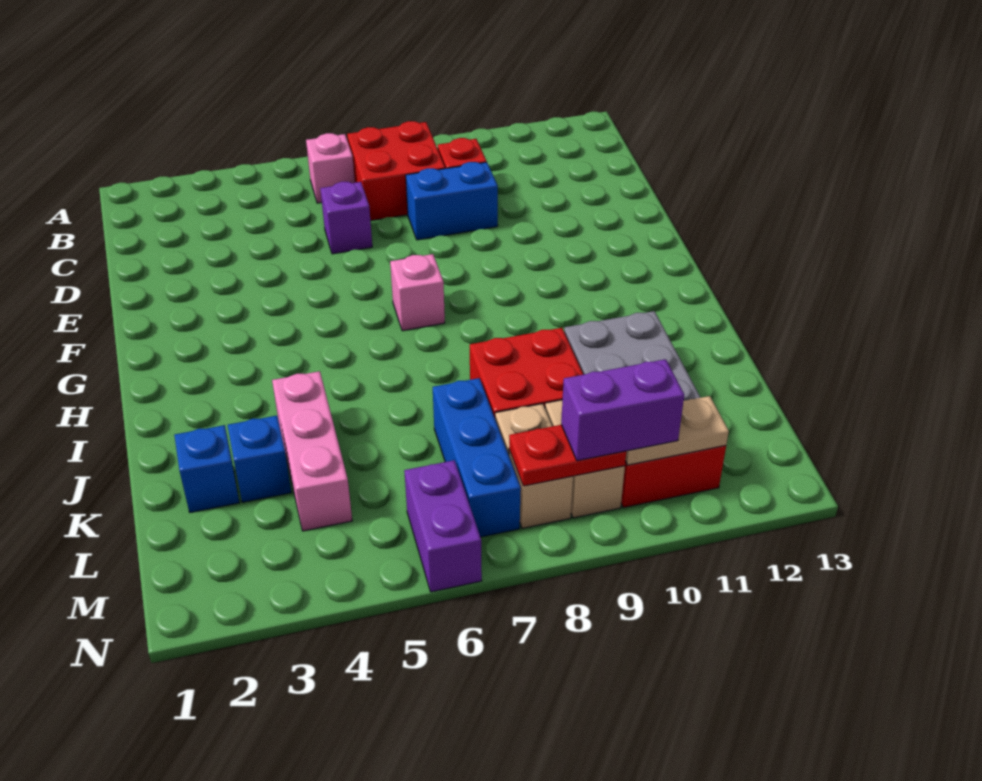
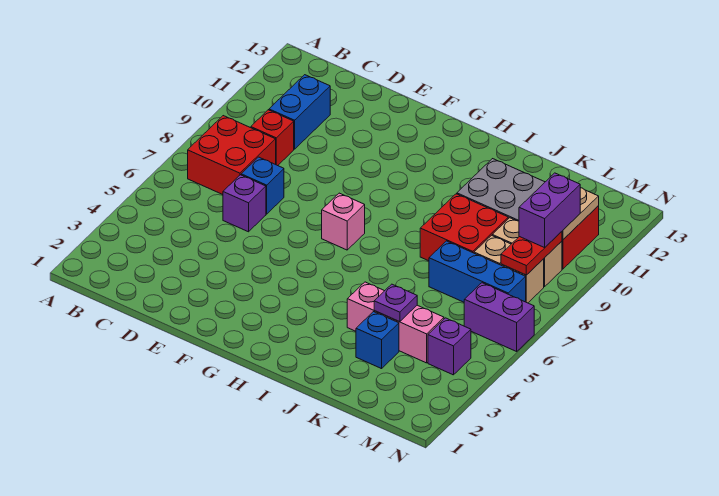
pink brick B6 level 1 -> none
blue brick D8:D9 level 1 -> blue brick C10:C11 level 1
blue brick K2 level 1 -> blue brick D7 level 1
none -> purple plate K4 level 2
none -> purple brick M4 level 1

